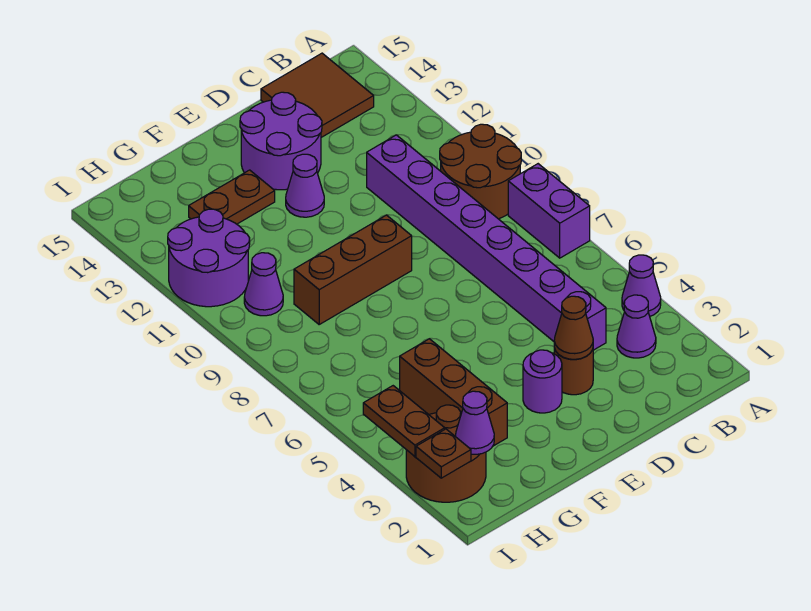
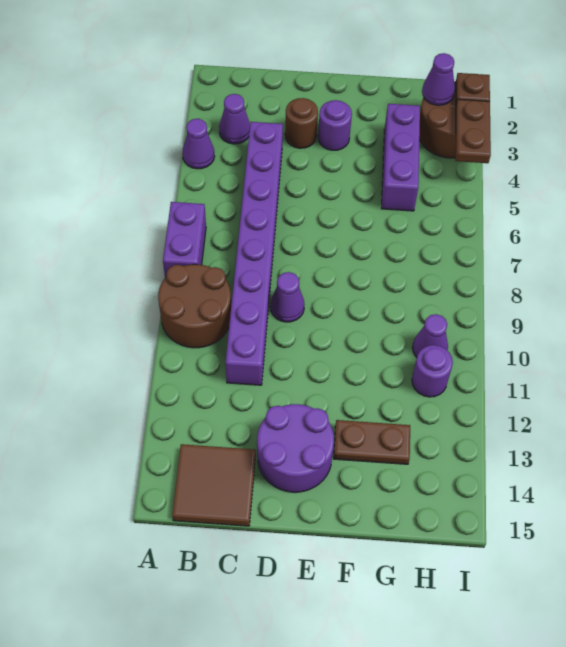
brown cone D3 level 2 -> none
brown brick E9:G9 level 1 -> none
purple cone E12 level 1 -> purple cone D9 level 1
brown brick G3:G5 level 1 -> purple brick G3:G5 level 1
purple round brick H11:I12 level 1 -> purple round brick H11 level 1

